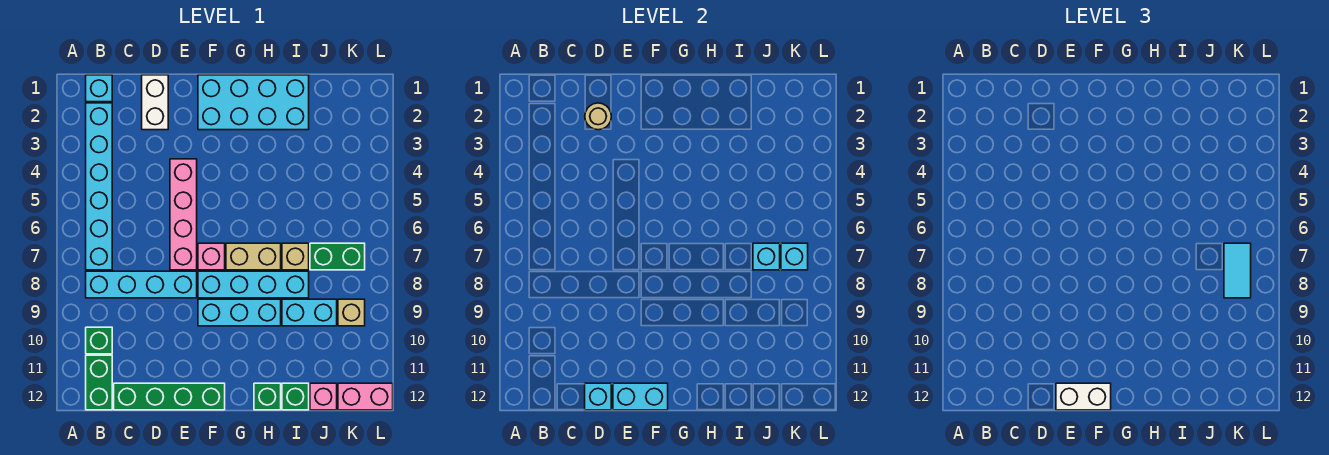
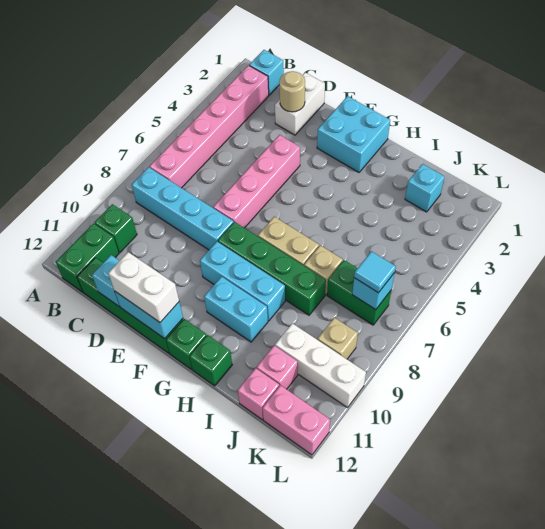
cyan brick B2:B7 level 1 -> pink brick B2:B7 level 1
cyan brick F1:I2 level 1 -> cyan brick F1:G2 level 1
pink brick F7 level 1 -> pink brick J11 level 1
cyan brick F8:I8 level 1 -> green brick F8:I8 level 1
cyan brick I9:J9 level 1 -> cyan brick G10:H10 level 1
green brick I12 level 1 -> green brick G12 level 1
cyan brick J7 level 2 -> cyan brick J2 level 1
none -> white brick J10:L10 level 1
cyan tile K7:K8 level 3 -> cyan tile K7 level 3

